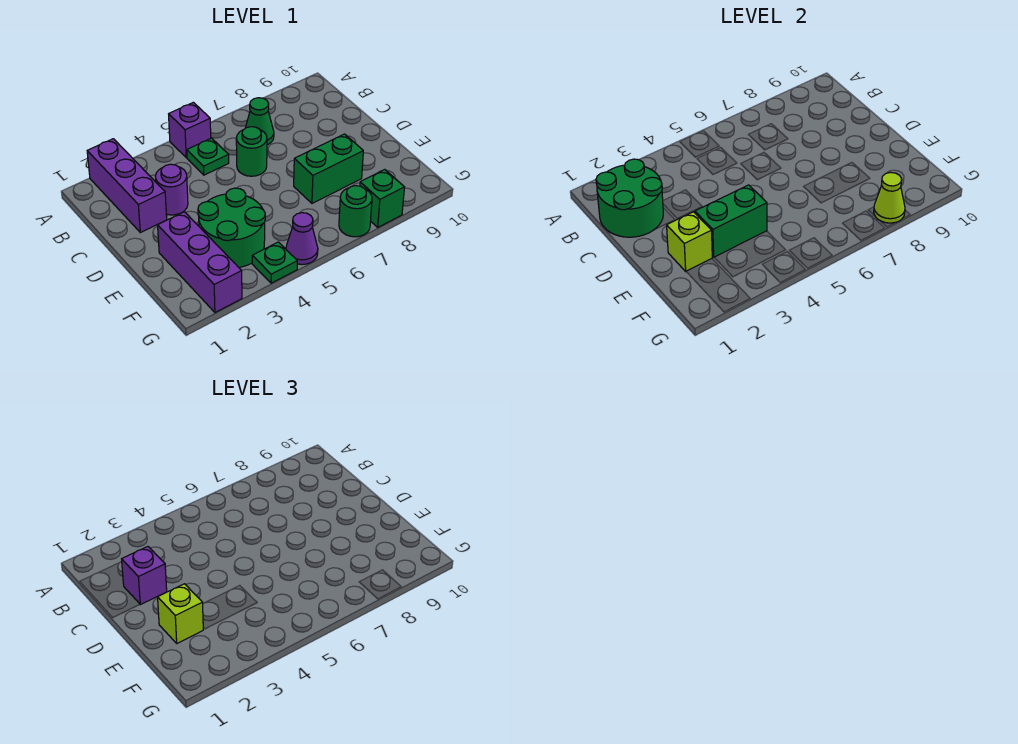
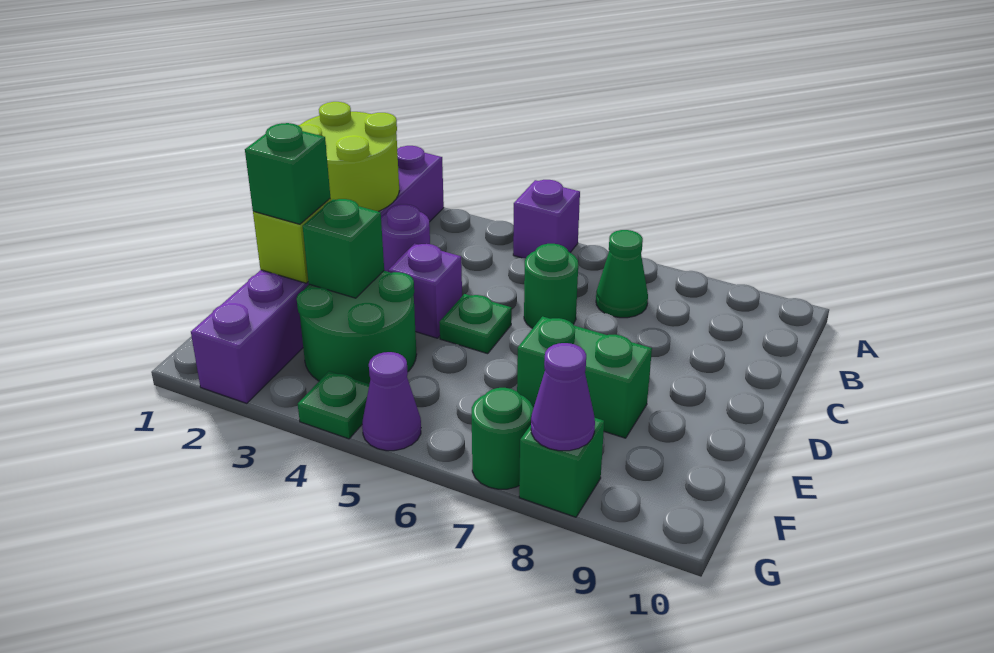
green round brick B1:C2 level 2 -> lime round brick B1:C2 level 2
green plate B5 level 1 -> green plate D5 level 1
purple brick C2 level 3 -> purple brick D4 level 1
lime brick E2 level 3 -> green brick E2 level 3
green brick E3:E4 level 2 -> green brick E3 level 2
lime cone G8 level 2 -> purple cone G8 level 2

